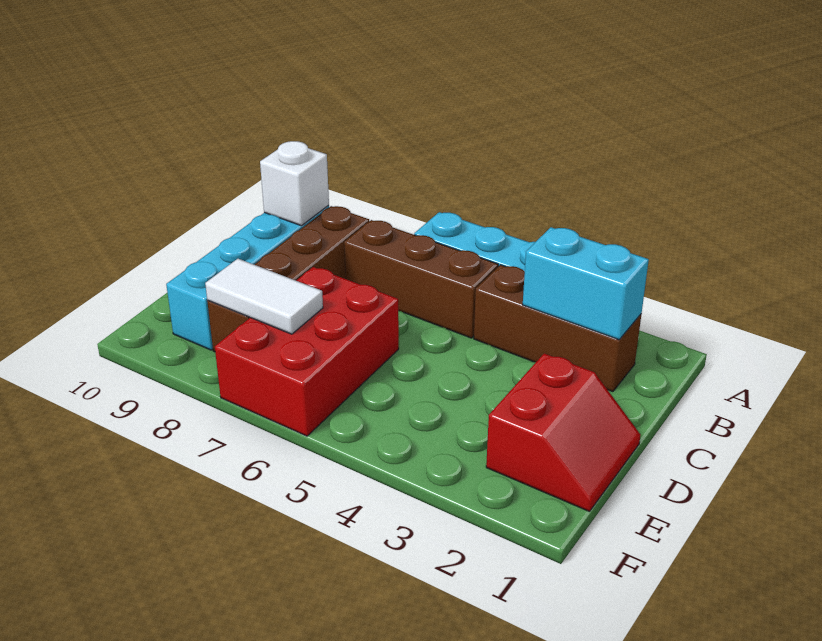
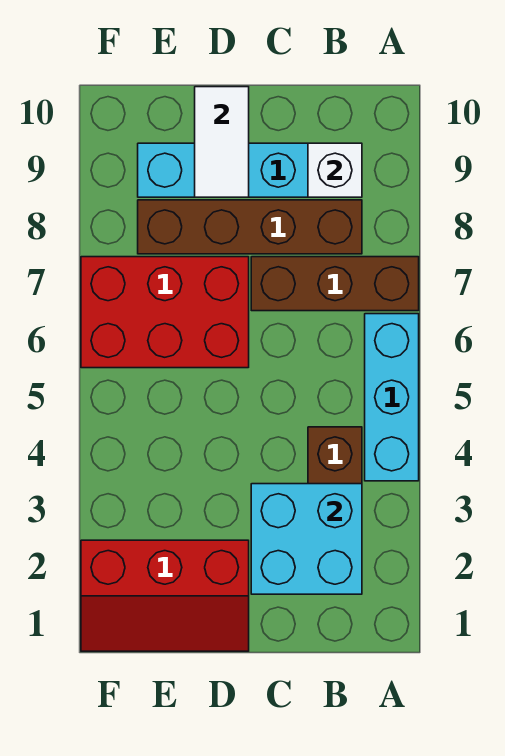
cyan brick B2:B3 level 2 -> cyan brick B2:C3 level 2
brown brick B5:B7 level 1 -> brown brick A7:C7 level 1
red slope D1:E2 level 1 top 2 -> red slope D1:F2 level 1 top 2
white tile E7:E8 level 2 -> white tile D9:D10 level 2

